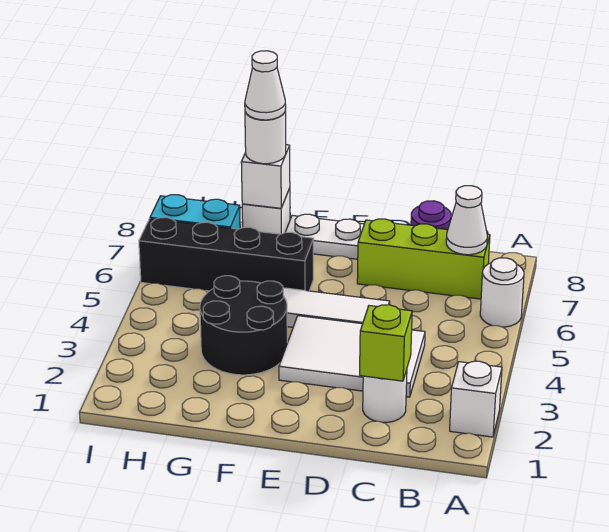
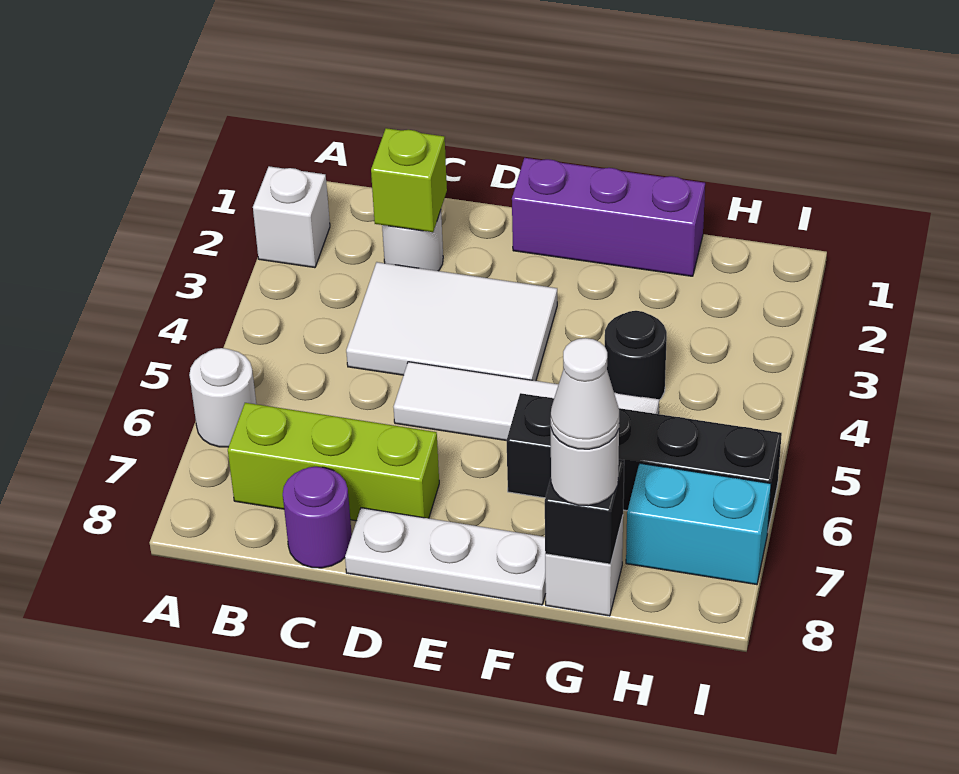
white cone B7 level 2 -> none
none -> purple brick E1:G1 level 1
black round brick F3:G4 level 1 -> black round brick G4 level 1
white brick G8 level 2 -> black brick G8 level 2

